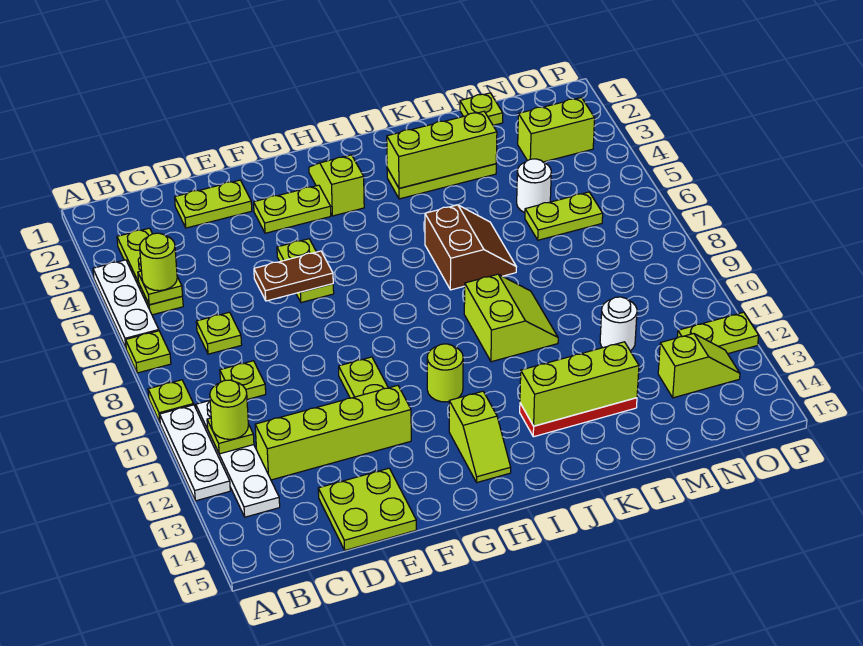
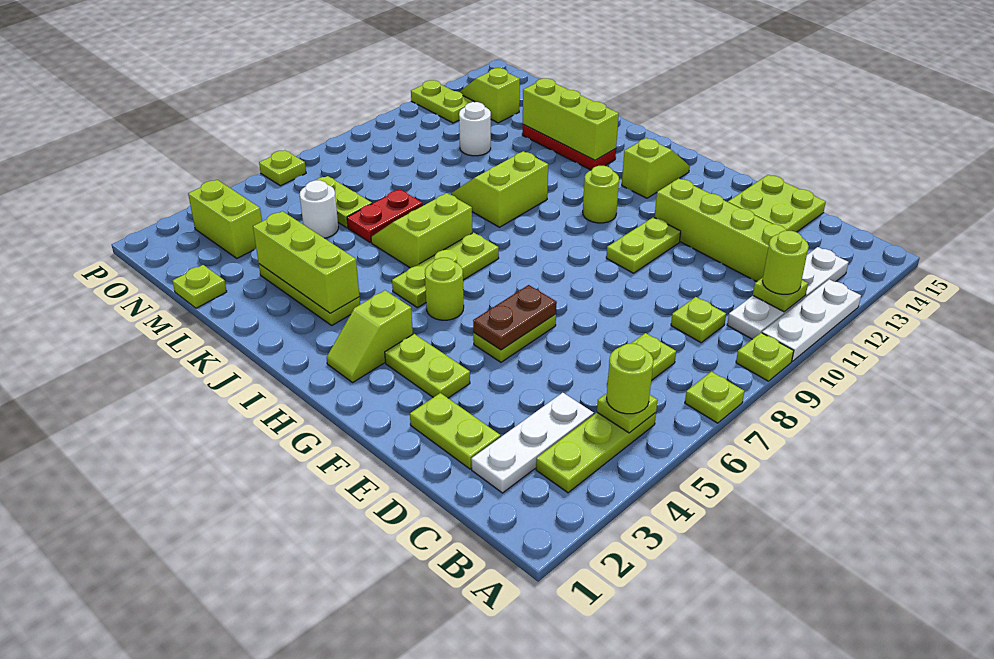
white plate A4:A6 level 1 -> white plate C2:C4 level 1
brown plate E6:F6 level 2 -> brown plate F5:F6 level 2
none -> lime round brick H5 level 1
none -> lime plate I5:I7 level 1
brown slope J6:K7 level 1 top J -> lime slope J6:K7 level 1 top J
none -> red plate L6:L7 level 1
none -> lime plate P6 level 1

